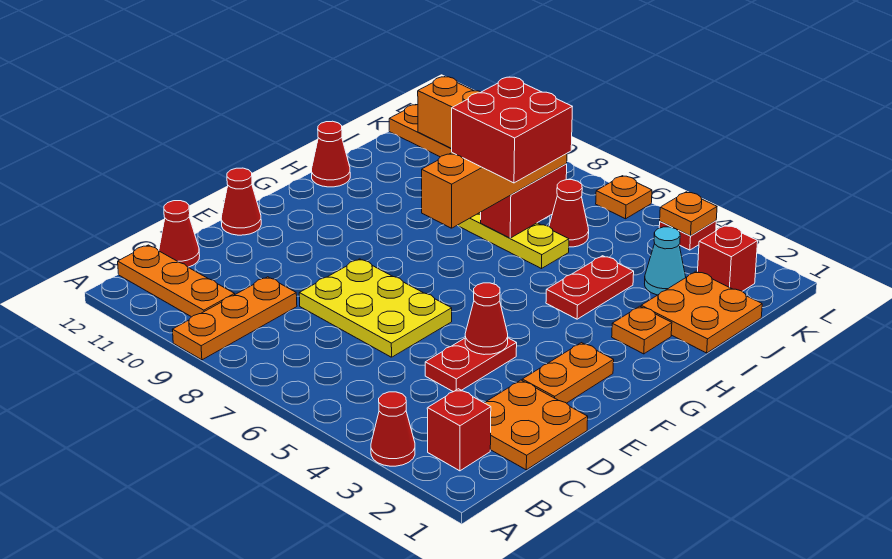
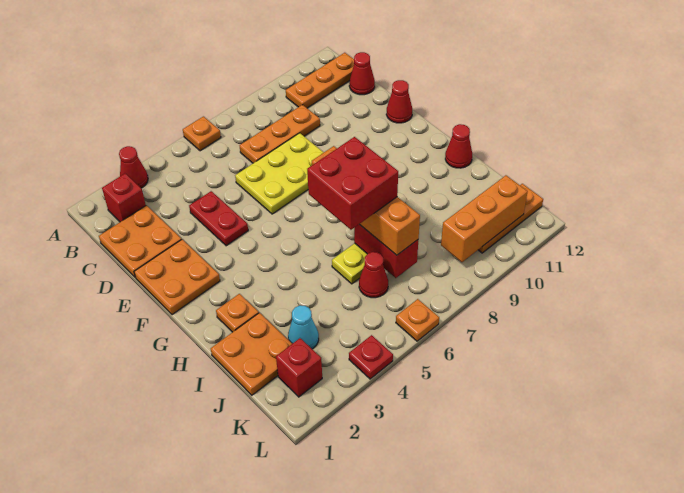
orange plate A9:C9 level 1 -> orange plate C7:C9 level 1
orange plate E2:F2 level 1 -> orange plate E1:F2 level 1
red cone E4 level 2 -> none
red plate H4:I4 level 1 -> none
orange plate L4 level 2 -> orange plate A6 level 1

